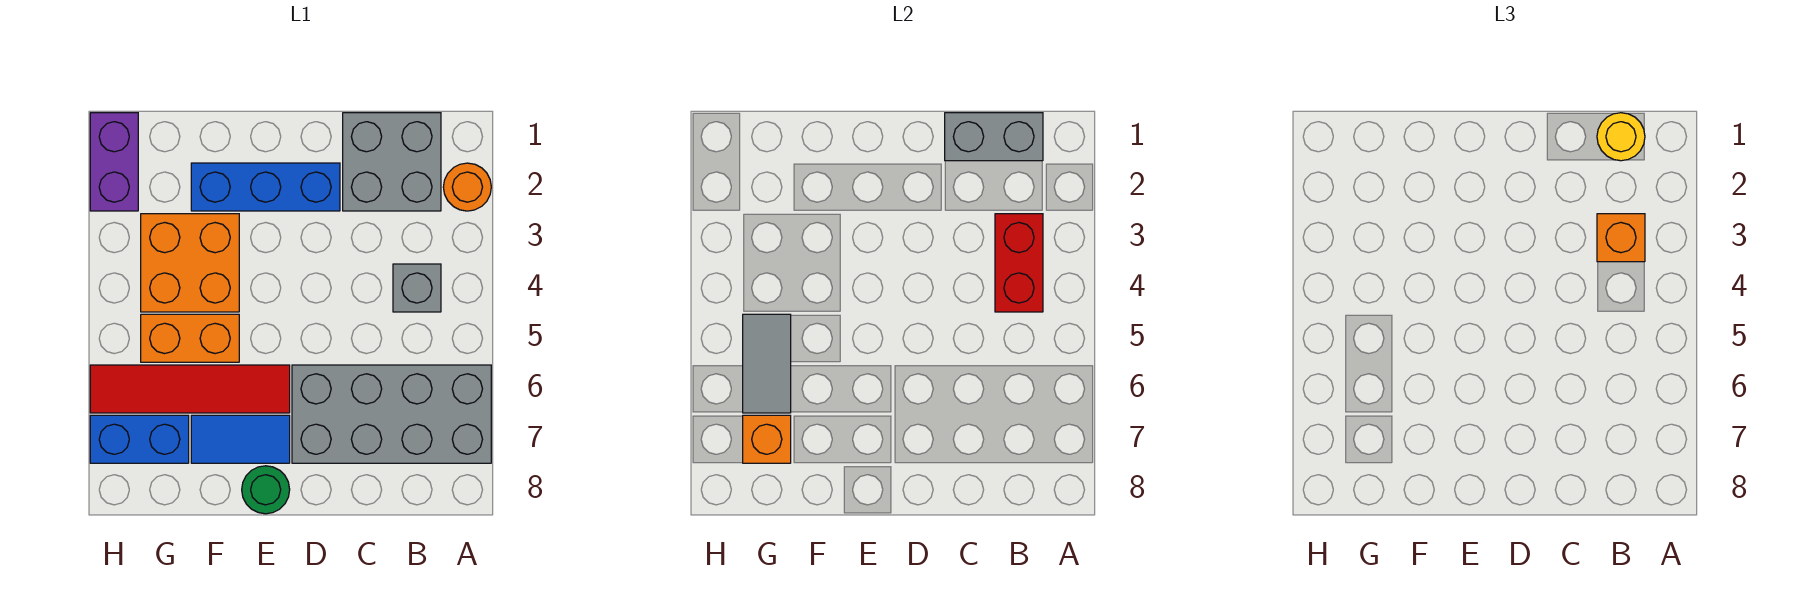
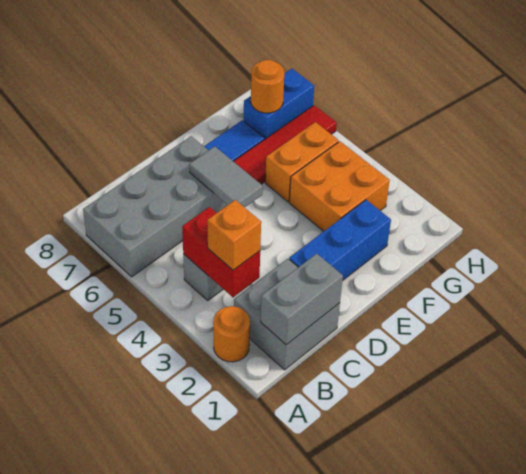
yellow round brick B1 level 3 -> none
green round brick E8 level 1 -> none
grey tile G5:G6 level 2 -> grey tile D5:D6 level 2
orange brick G7 level 2 -> orange round brick G7 level 2
purple brick H1:H2 level 1 -> none

